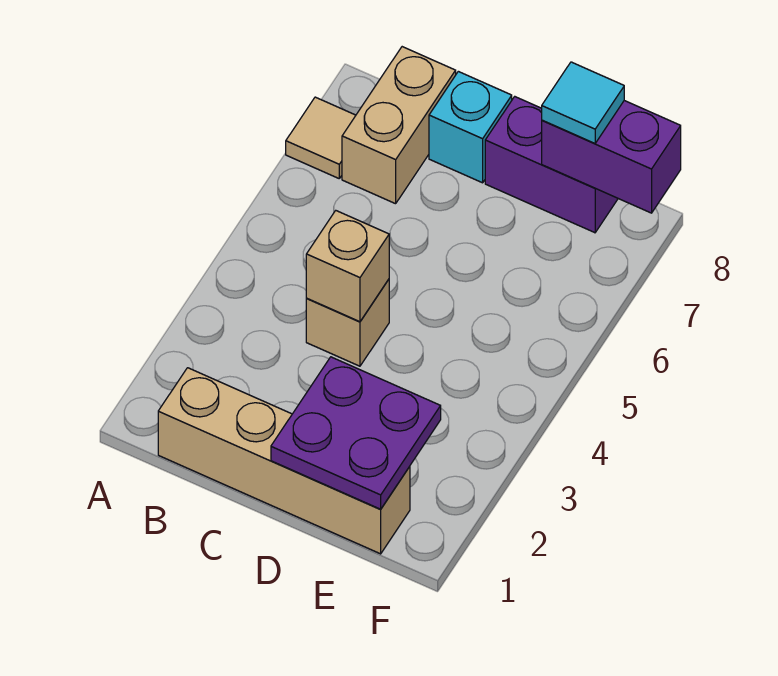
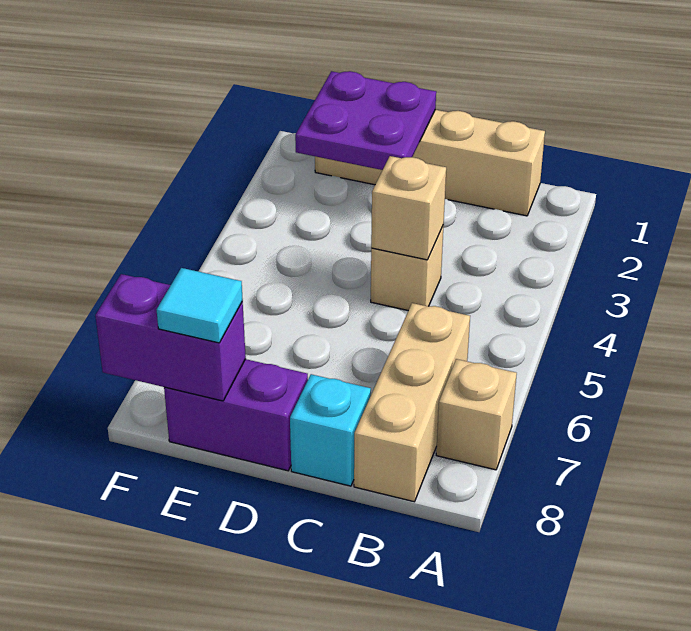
tan tile A7 level 1 -> tan brick A7 level 1
tan brick B7:B8 level 1 -> tan brick B6:B8 level 1

